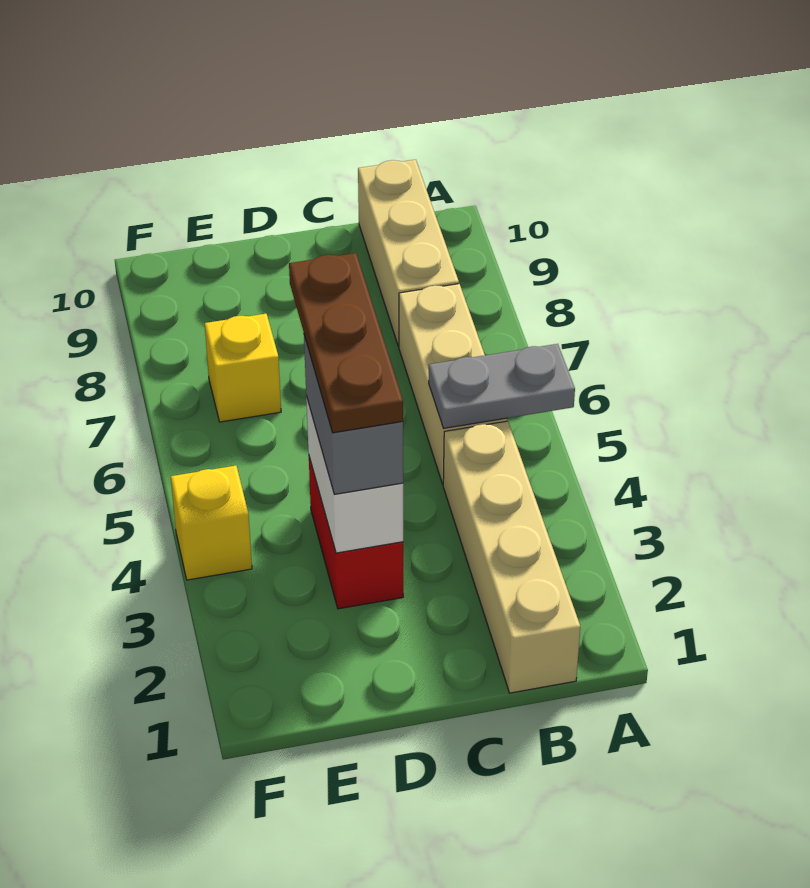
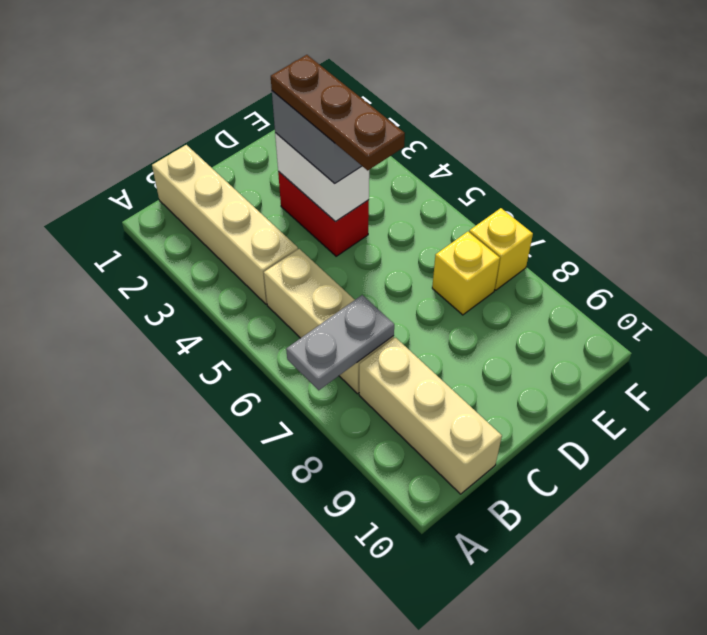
grey plate A5:B5 level 2 -> grey plate A7:B7 level 2
yellow brick F4 level 1 -> yellow brick F7 level 1

